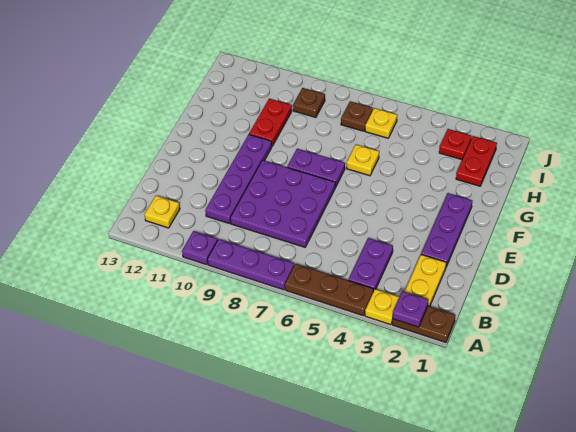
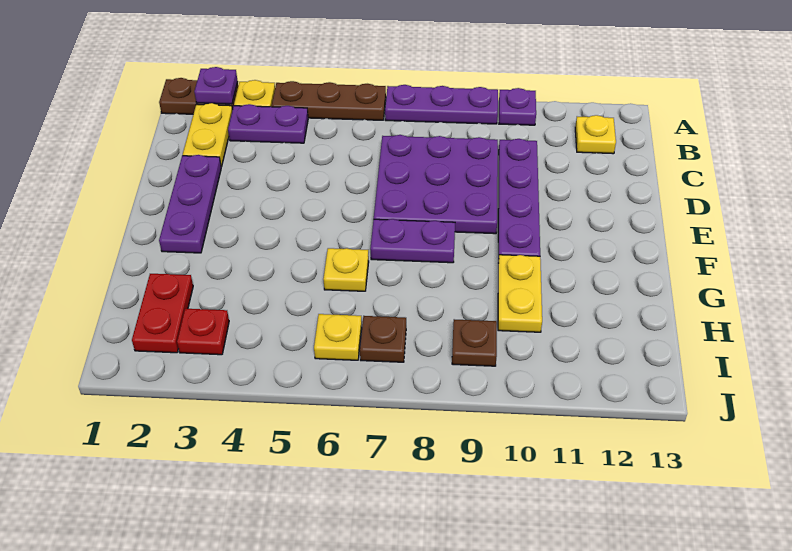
purple plate B4:C4 level 1 -> purple plate B3:B4 level 1
red plate G10:H10 level 1 -> yellow plate G10:H10 level 1

